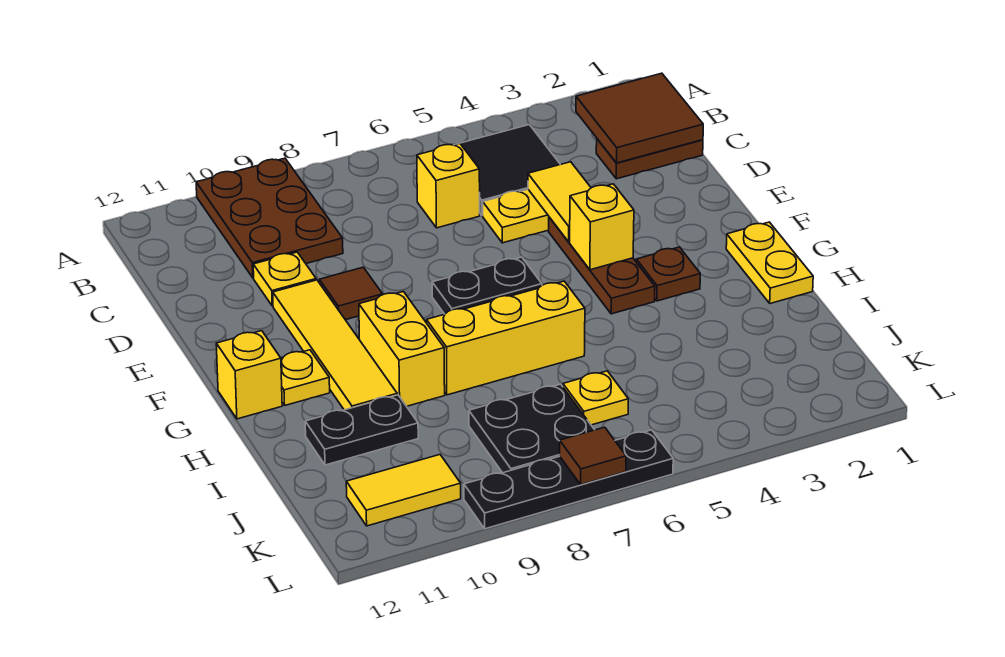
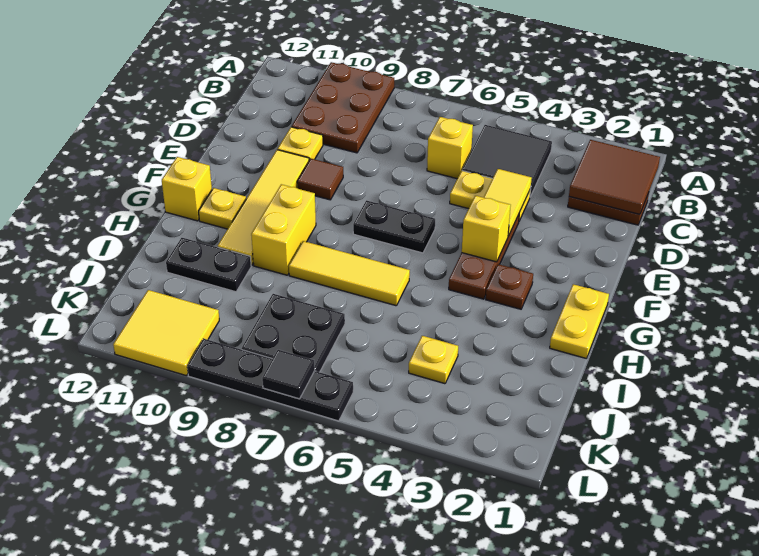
yellow brick H6:H8 level 1 -> yellow tile H6:H8 level 1
yellow plate J6 level 1 -> yellow plate J4 level 1
yellow tile K10:K11 level 1 -> yellow tile K10:L11 level 1
brown tile L7 level 2 -> black tile L7 level 2

